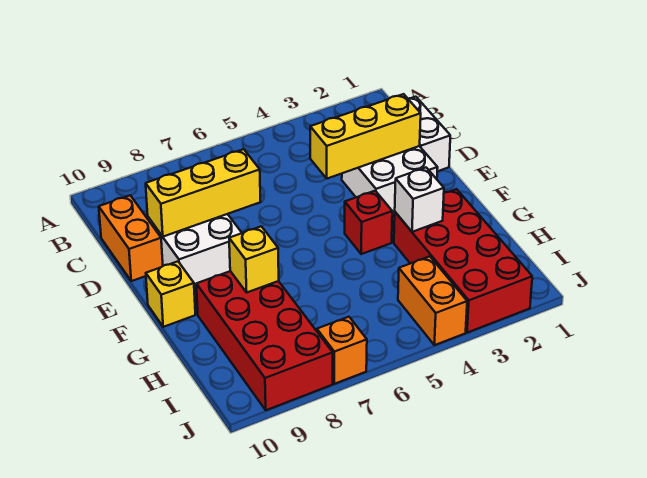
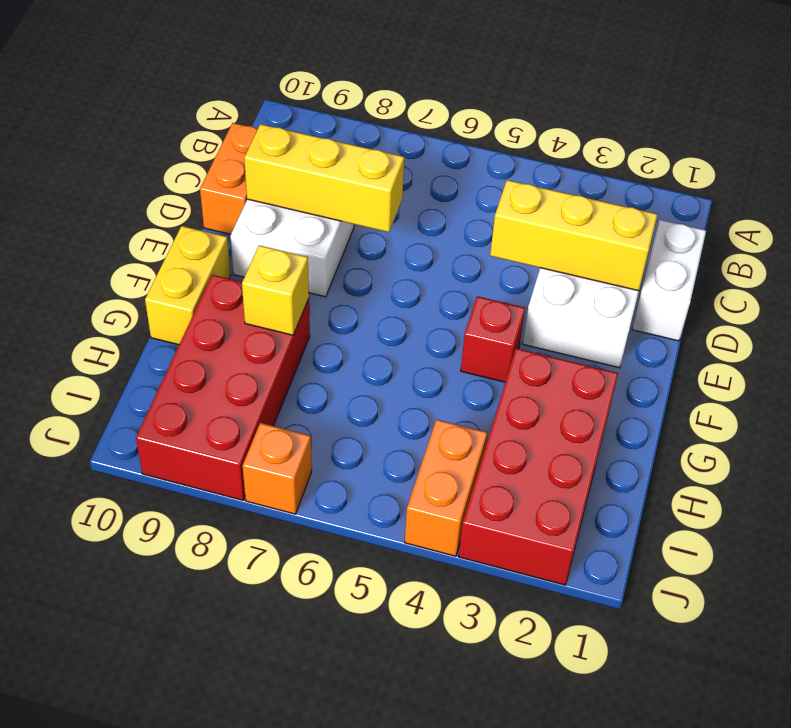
yellow brick F10 level 1 -> yellow brick F10:G10 level 1
white brick G3 level 2 -> none

